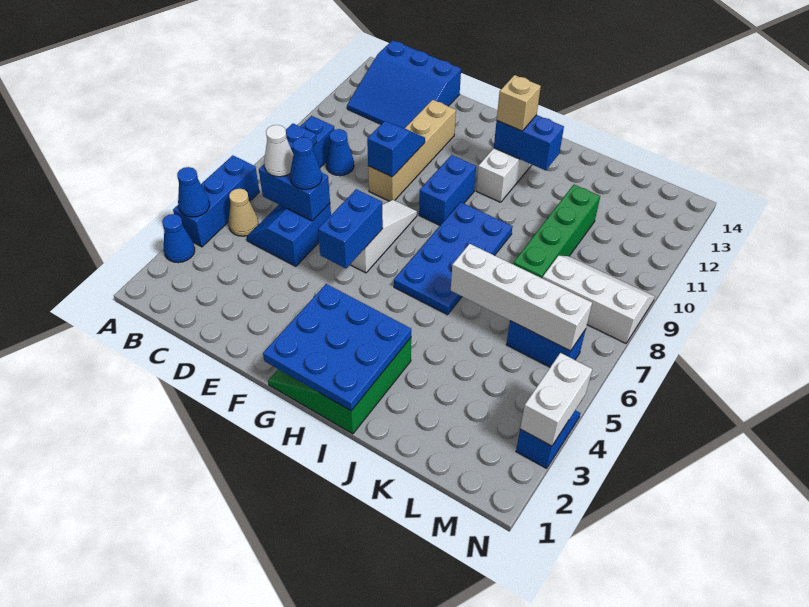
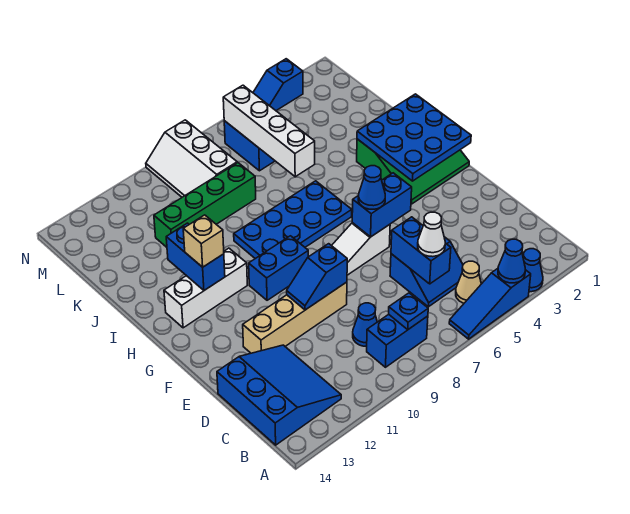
blue brick A4:A6 level 1 -> blue slope A4:A6 level 1 top 4
blue cone D6 level 3 -> blue cone F6 level 3
white brick N3:N4 level 2 -> none

